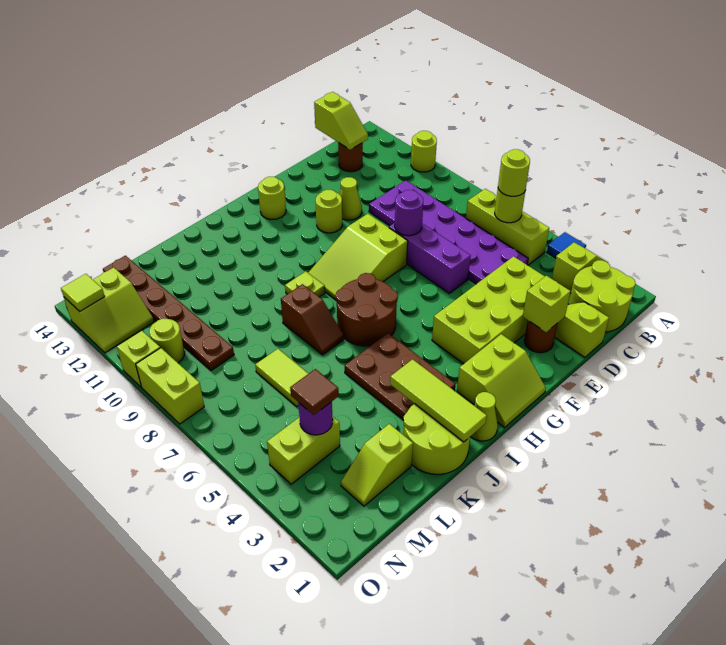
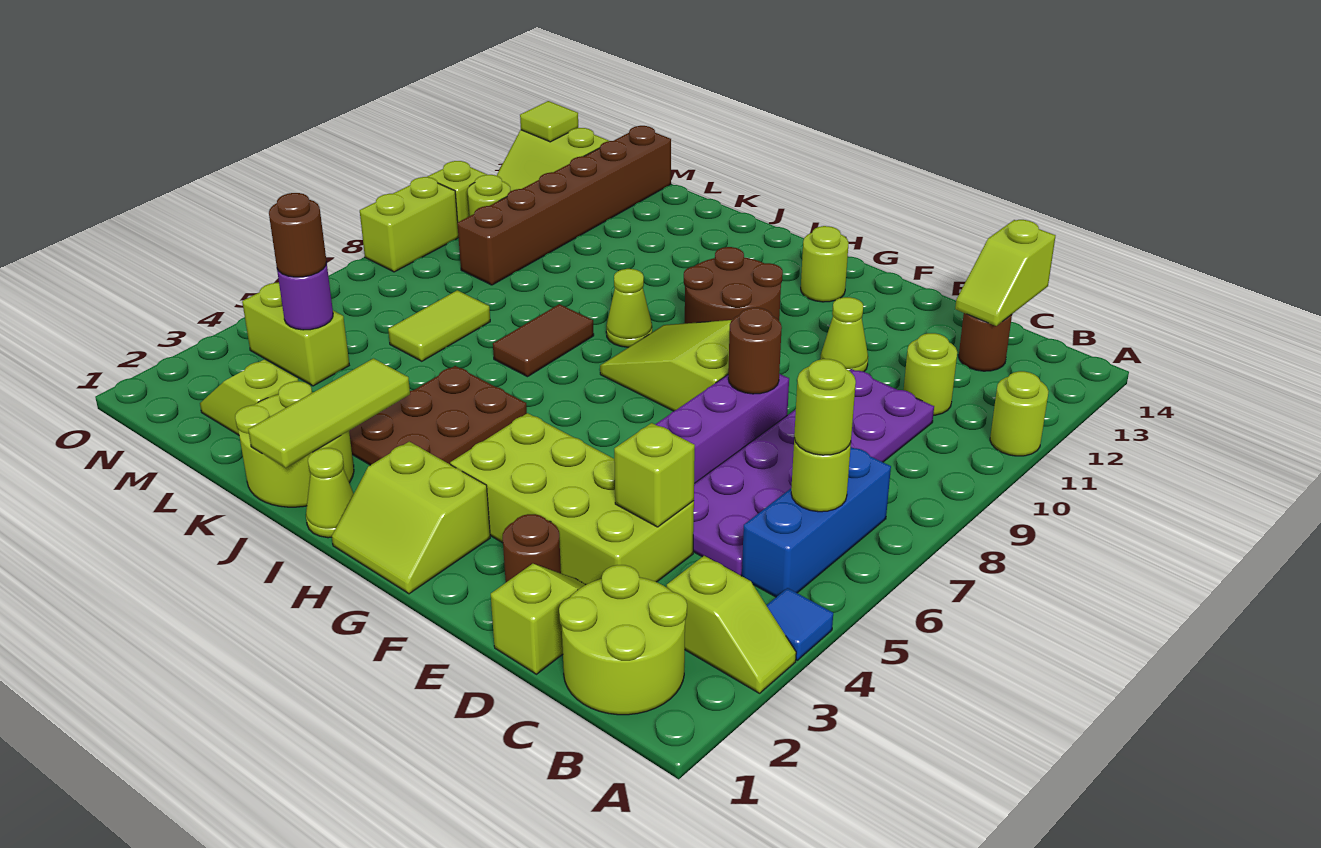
lime brick B5:B7 level 1 -> blue brick B5:B7 level 1
lime brick E2 level 2 -> lime brick D4 level 2
purple round brick E8 level 2 -> brown round brick E8 level 2
lime round brick F11 level 1 -> lime round brick C11 level 1
brown round brick H6:I7 level 1 -> brown round brick G10:H11 level 1
lime plate I9 level 1 -> lime cone I9 level 1
brown slope J7:J8 level 1 top 8 -> brown tile J7:J8 level 1
brown tile M4 level 3 -> brown round brick M4 level 3
brown plate M9:M14 level 1 -> brown brick M9:M14 level 1

